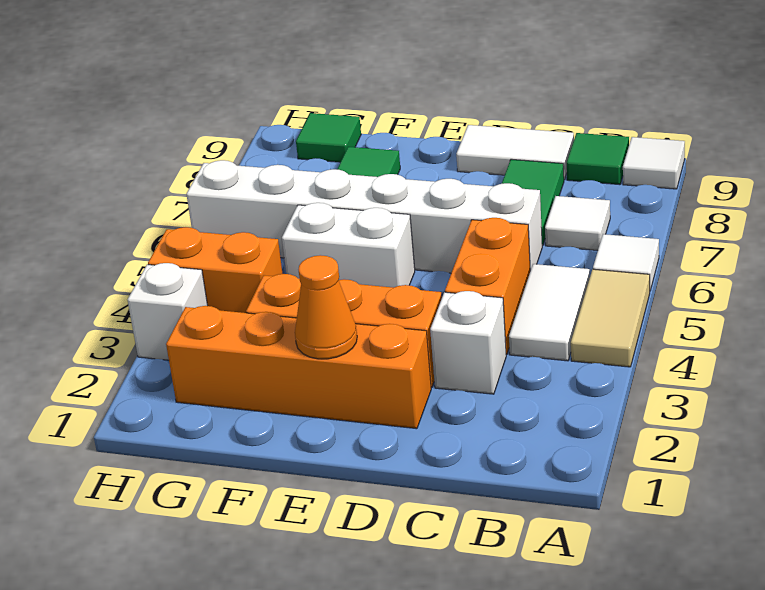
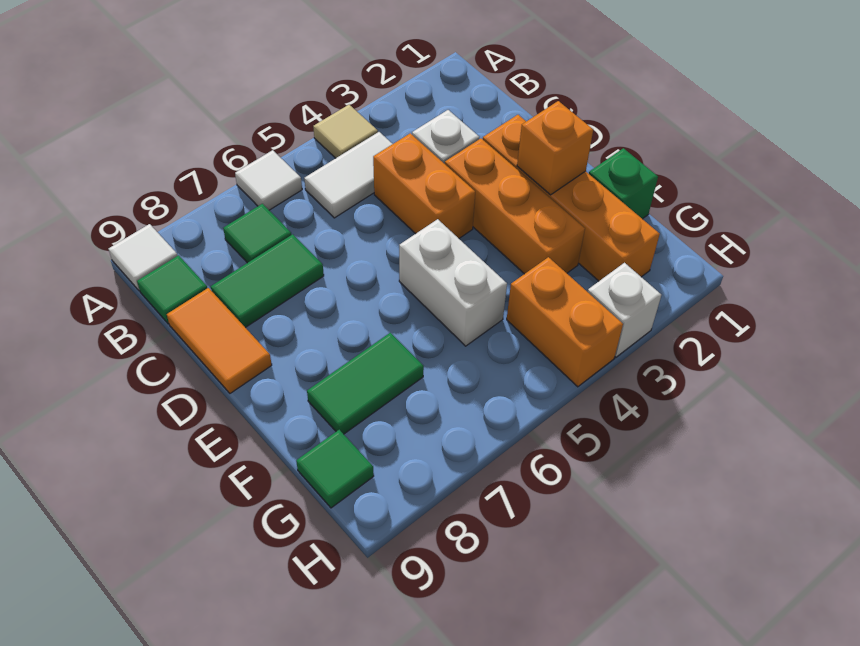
tan tile A4:A5 level 1 -> tan tile A4 level 1
white tile B7 level 1 -> green tile B7 level 1
orange brick C4:C5 level 1 -> orange brick C4:D4 level 1
white brick C6:H6 level 1 -> none
white tile C9:D9 level 1 -> orange tile C9:D9 level 1
orange cone E2 level 2 -> orange brick E2 level 2
none -> green brick F1 level 1

